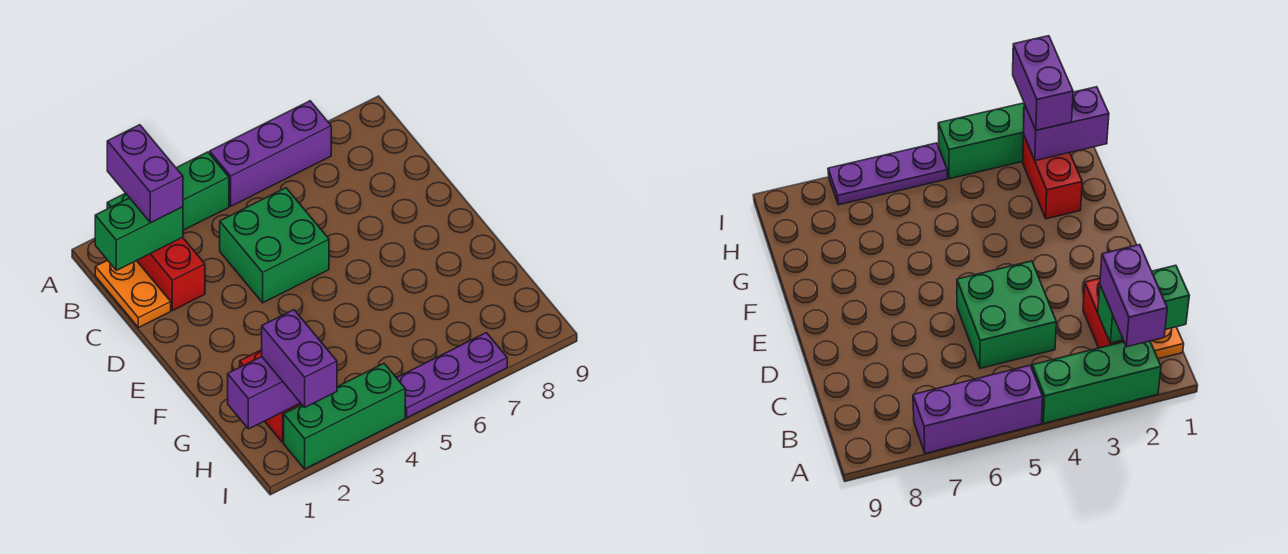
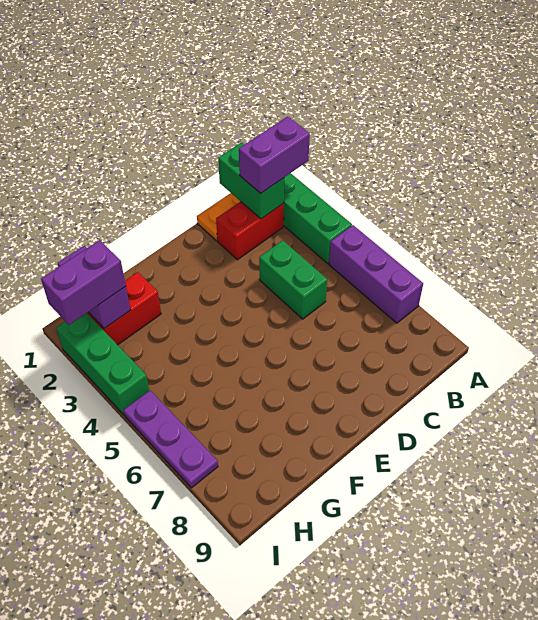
green brick C4:D5 level 1 -> green brick C4:C5 level 1

